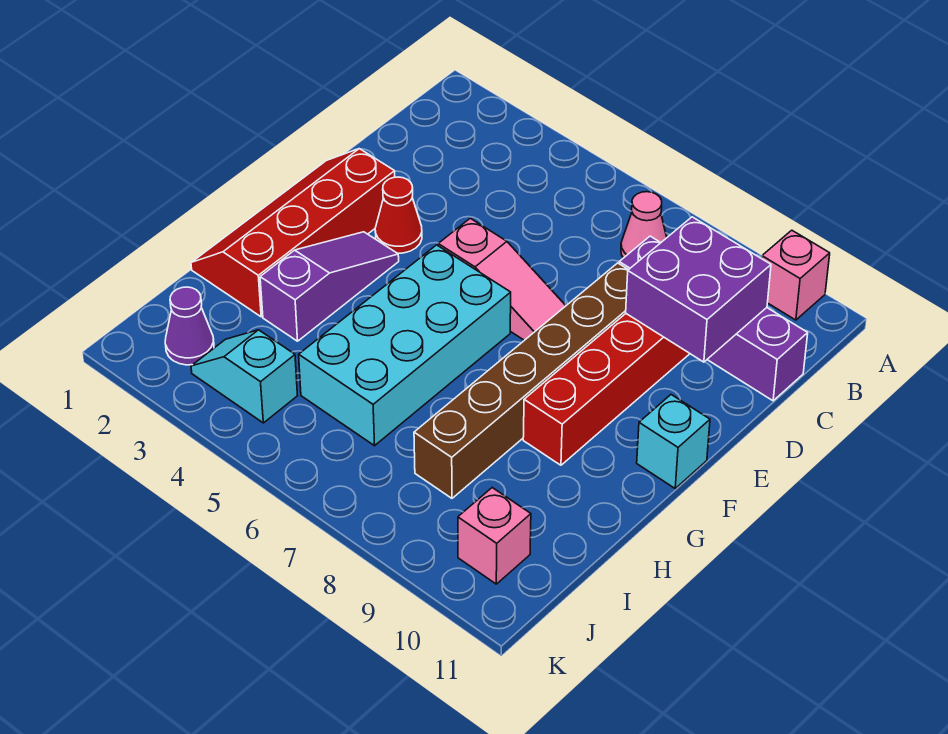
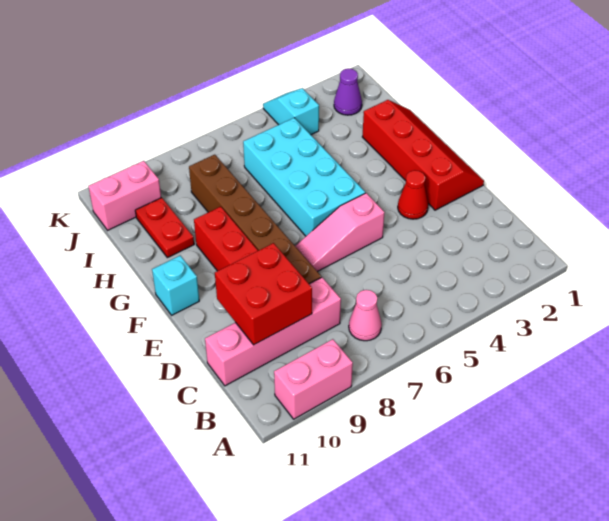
pink brick A10 level 1 -> pink brick A9:A10 level 1
purple brick C8:C11 level 1 -> pink brick C8:C11 level 1
purple brick C9:D10 level 2 -> red brick C9:D10 level 2
purple slope F3:H3 level 1 top H -> none
none -> red plate H10:I10 level 1
cyan slope J3:J4 level 1 top 4 -> cyan slope J4:K4 level 1 top J
pink brick J10 level 1 -> pink brick J10:J11 level 1

